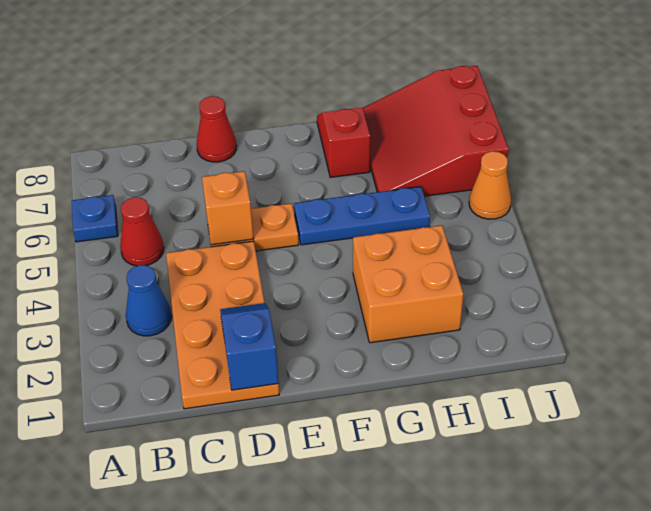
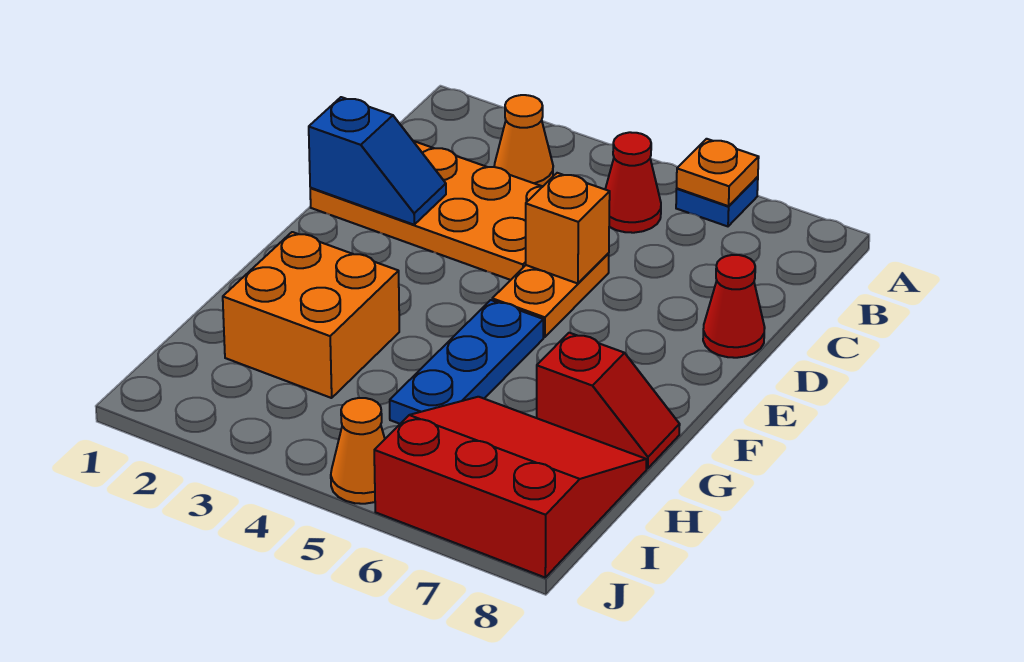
none -> orange plate A6 level 2
blue cone B3 level 1 -> orange cone B3 level 1

